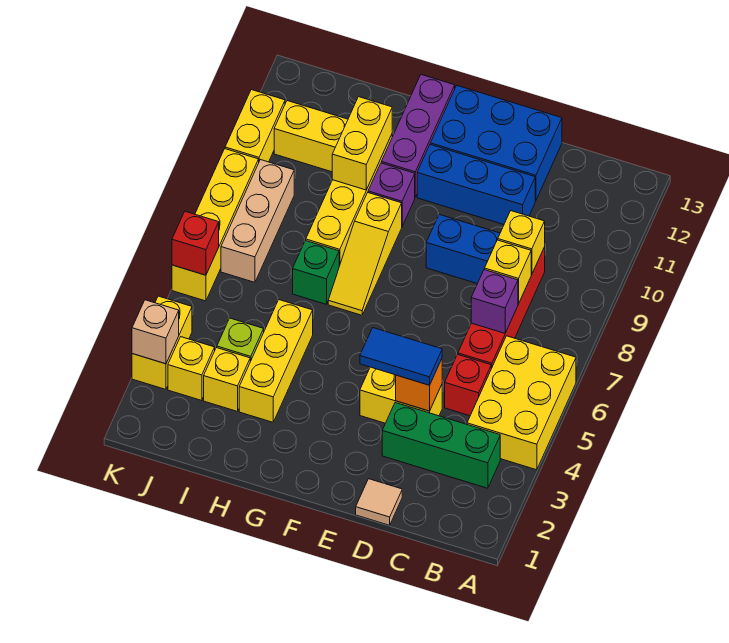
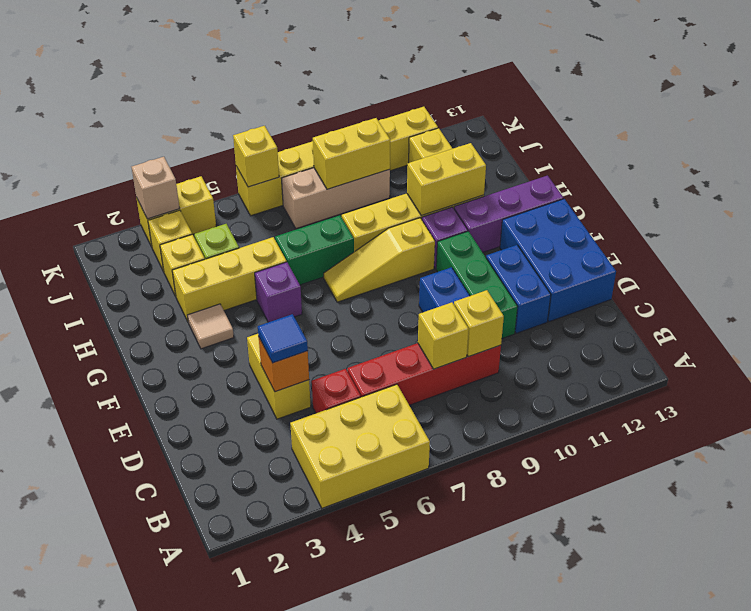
green brick B3:D3 level 1 -> green brick D10:F10 level 1
purple brick C7 level 2 -> purple brick G5 level 1
tan tile D1 level 1 -> tan tile G3 level 1
blue tile D4:E4 level 3 -> blue tile D4 level 3
blue brick D11:F11 level 1 -> blue brick D11:E11 level 1
green brick H7 level 1 -> green brick H6:H7 level 1
none -> yellow brick J8:J9 level 2
red brick K6 level 2 -> yellow brick K6 level 2

